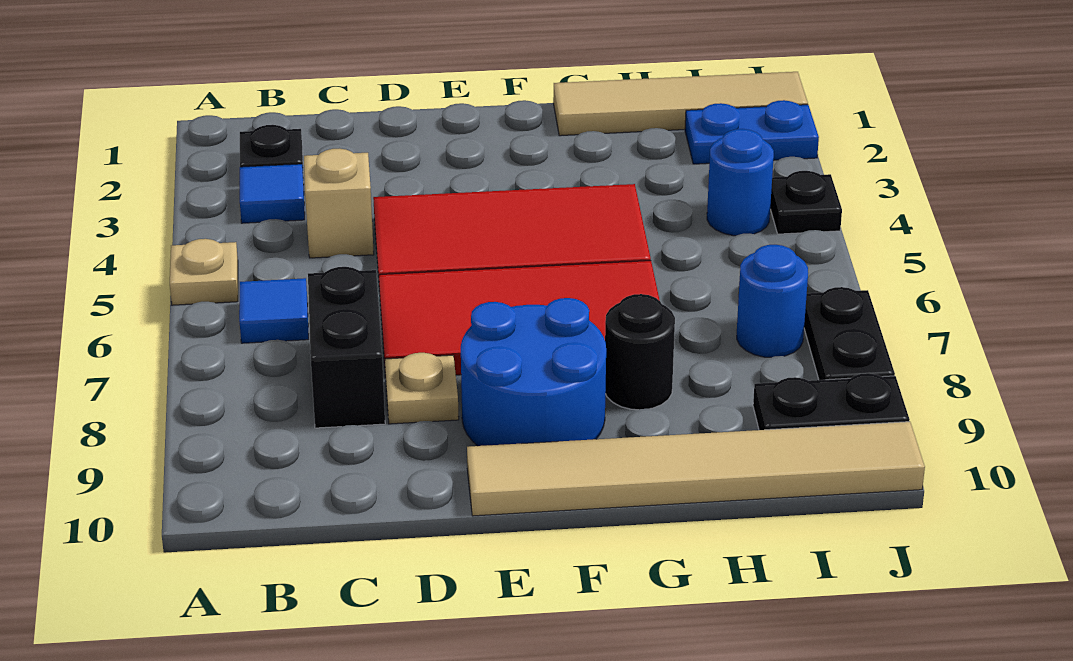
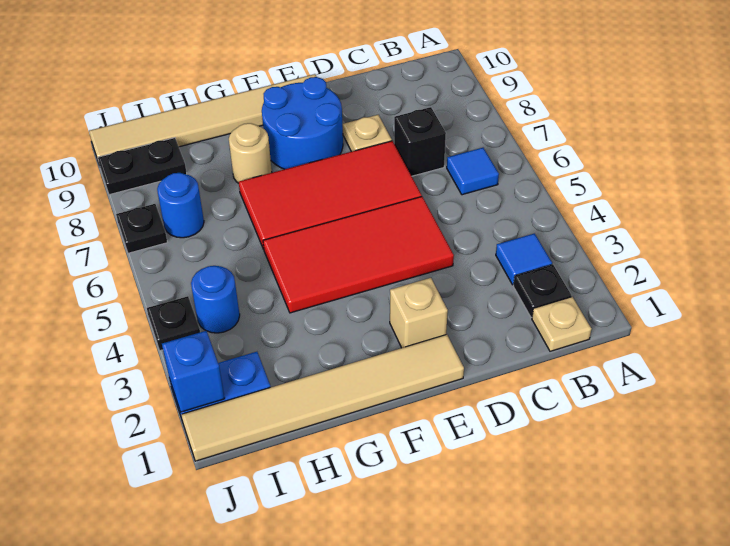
tan plate A5 level 1 -> tan plate B1 level 1
tan brick C4 level 1 -> tan brick E2 level 1
black brick C7:C8 level 1 -> black brick C7 level 1
tan tile G1:J1 level 1 -> tan tile E1:J1 level 1
black round brick G8 level 1 -> tan round brick G8 level 1
none -> blue brick J2 level 2
black plate J7:J8 level 1 -> black plate J7 level 1

